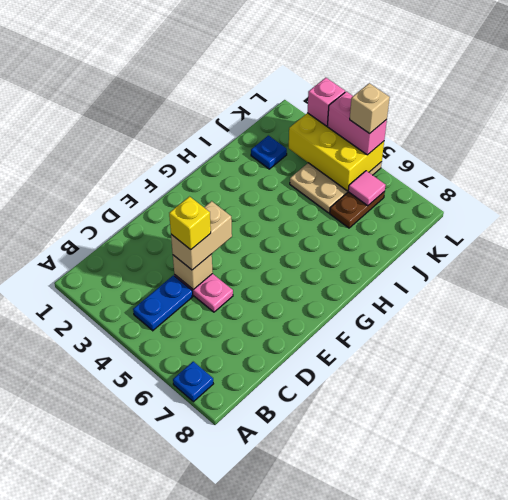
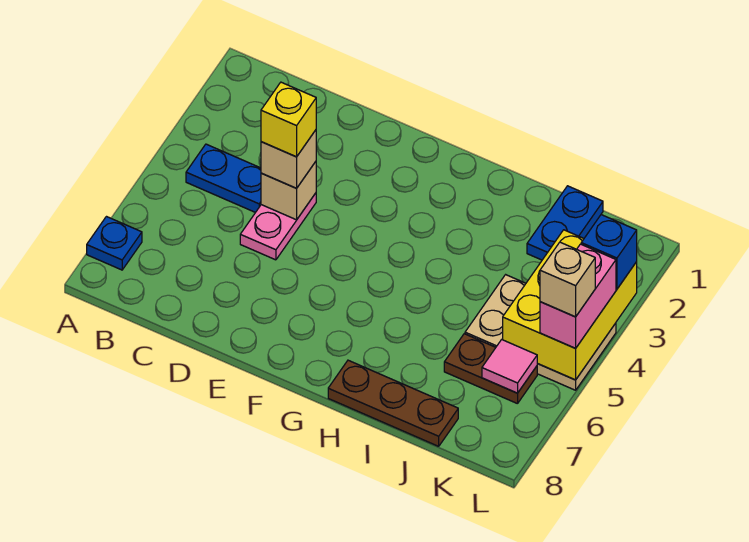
tan brick D4:E4 level 3 -> tan brick D4 level 3
none -> brown plate H8:J8 level 1
blue plate J2 level 1 -> blue plate J1:J2 level 1
pink brick L3 level 3 -> blue brick L3 level 3

